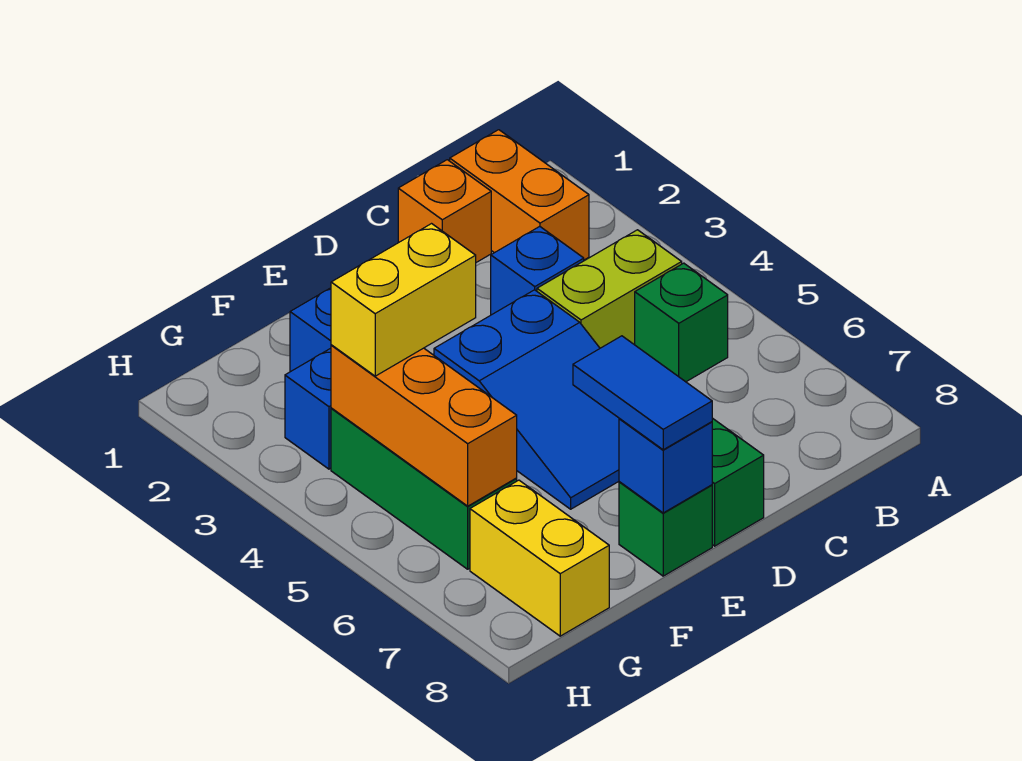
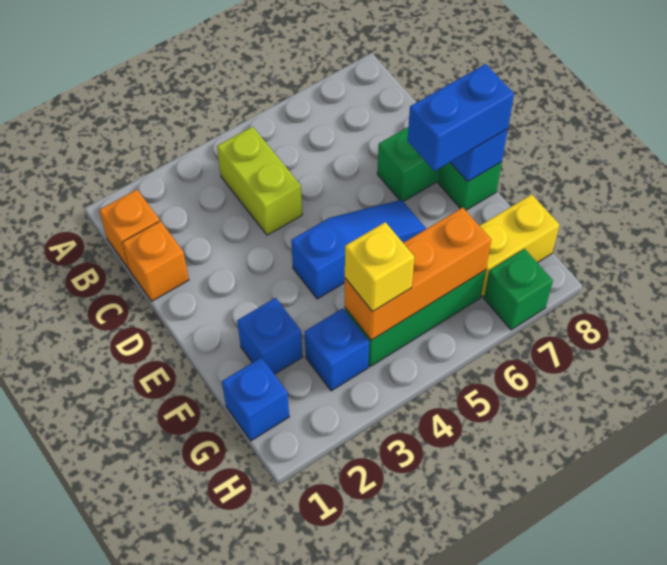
orange brick B1:B2 level 1 -> orange brick B1 level 1
green brick B5 level 1 -> green brick H7 level 1
blue brick C3 level 1 -> blue brick G1 level 1
blue slope D4:E6 level 1 top 4 -> blue slope E4:E6 level 1 top 4
blue tile E7:E8 level 3 -> blue brick E7:E8 level 3
yellow brick F4:G4 level 3 -> yellow brick G4 level 3

